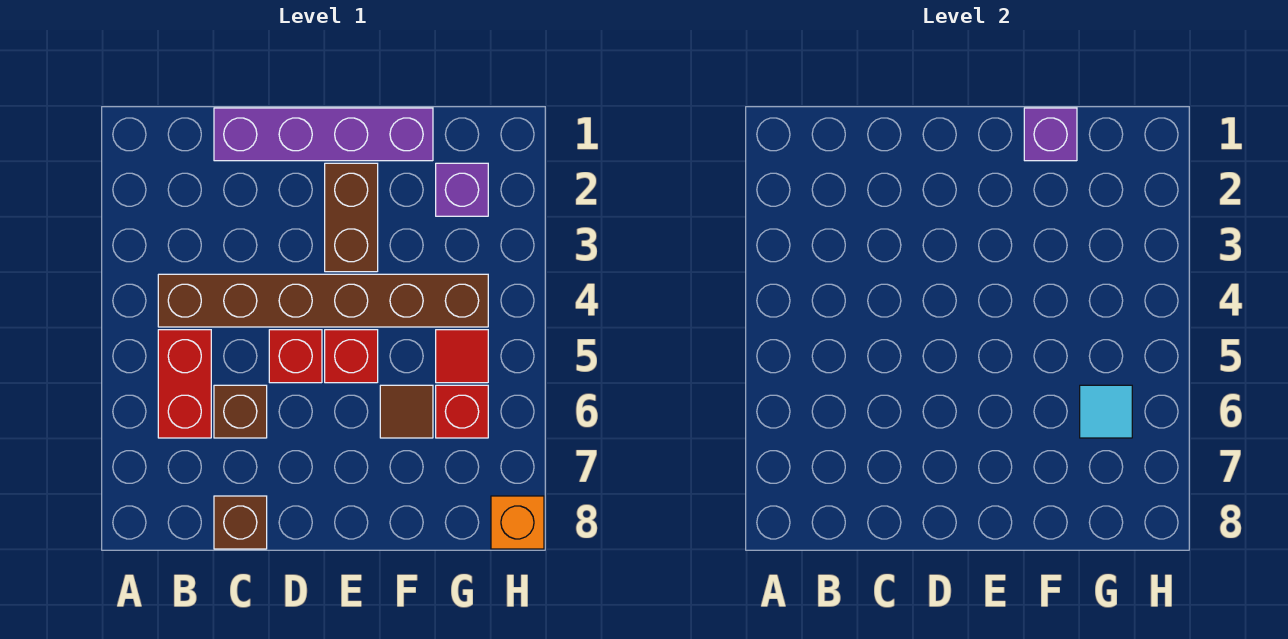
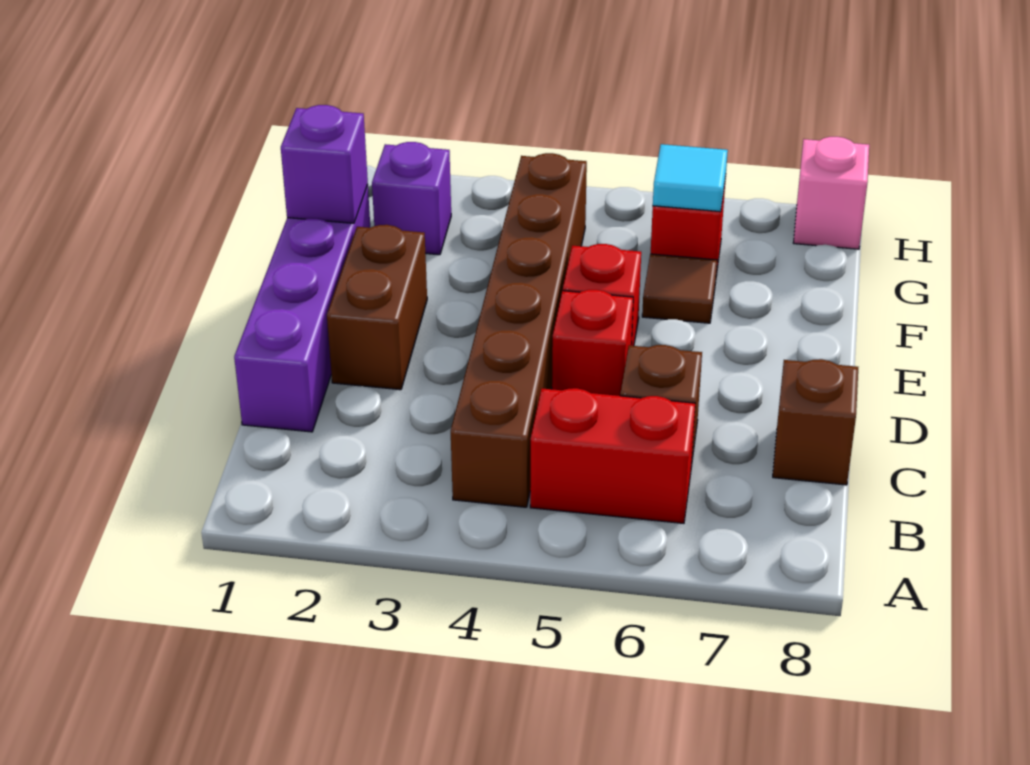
brown brick E2:E3 level 1 -> brown brick D2:E2 level 1
red tile G5 level 1 -> none
orange brick H8 level 1 -> pink brick H8 level 1

